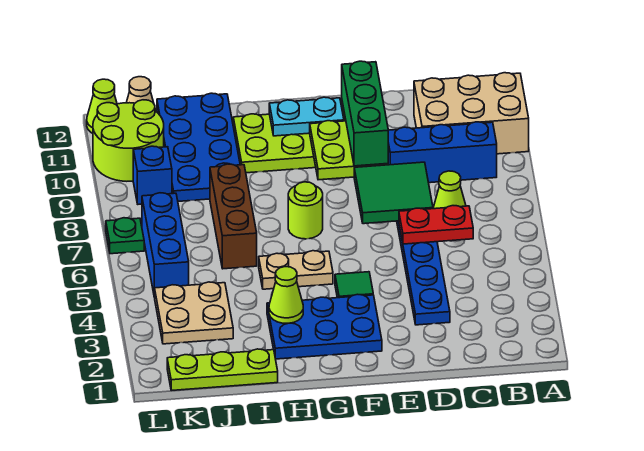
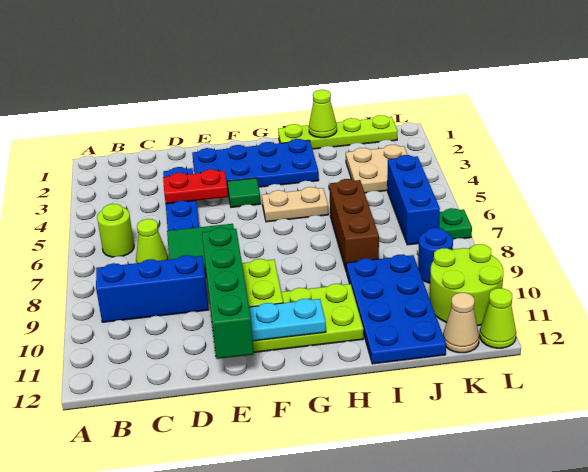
tan brick A10:C11 level 1 -> none
red plate C6:D6 level 2 -> red plate D4:E4 level 2
green brick E9:E11 level 3 -> green brick E9:E12 level 3
blue plate F2:H3 level 1 -> blue plate E2:H3 level 1
lime round brick G7 level 1 -> lime round brick B6 level 1
lime cone H3 level 2 -> lime cone I1 level 2
lime plate I1:K1 level 1 -> lime plate H1:K1 level 1
blue brick K9 level 1 -> blue round brick K9 level 1

